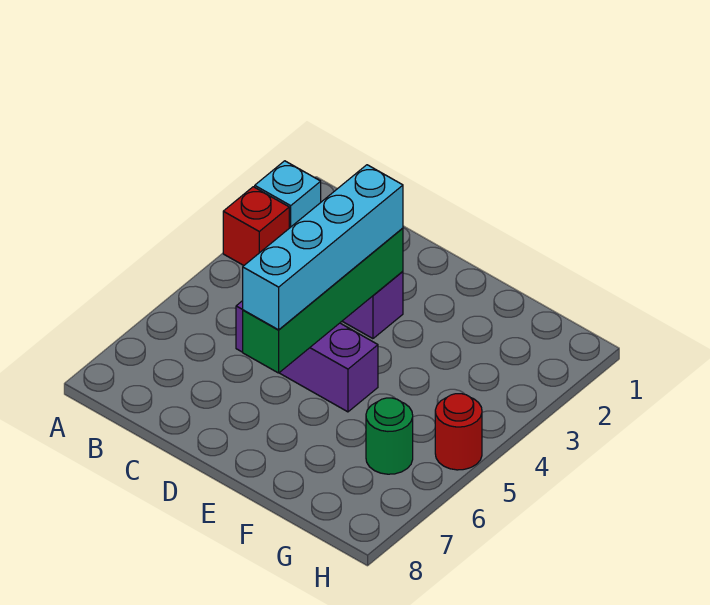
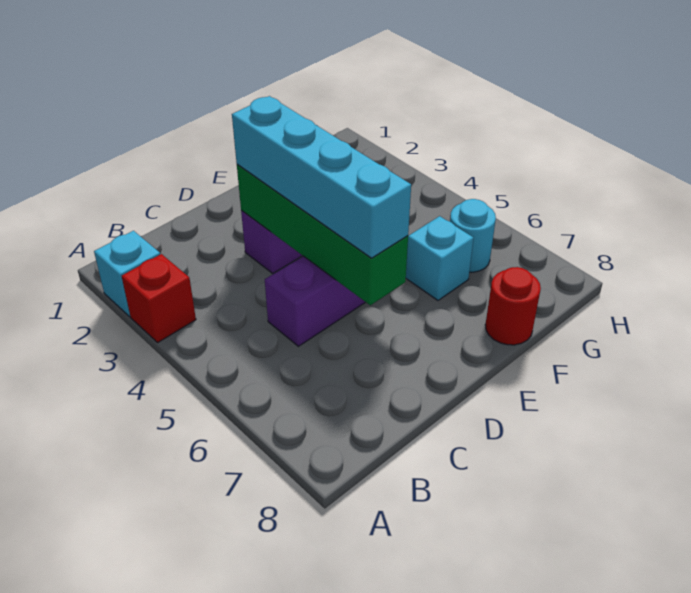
none -> cyan brick F6 level 1
green round brick G6 level 1 -> cyan round brick G6 level 1
red round brick H5 level 1 -> red round brick F8 level 1

